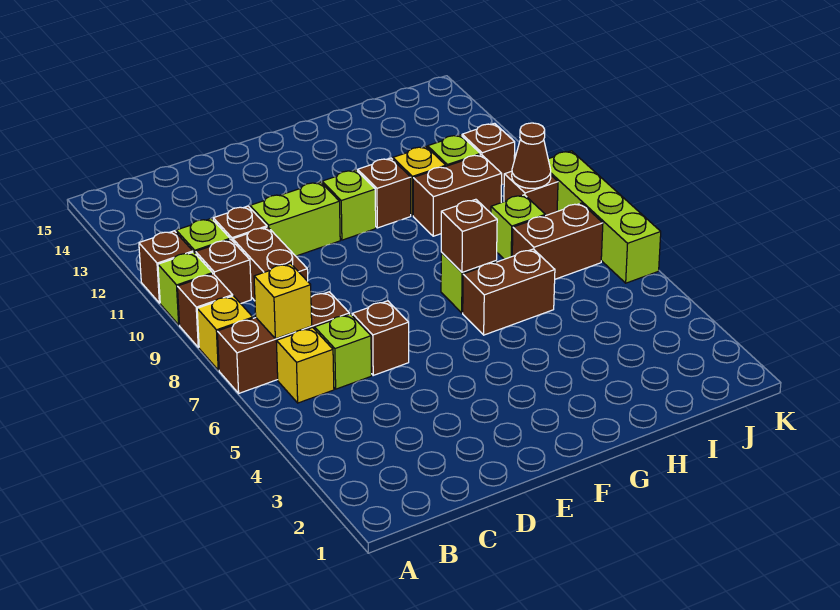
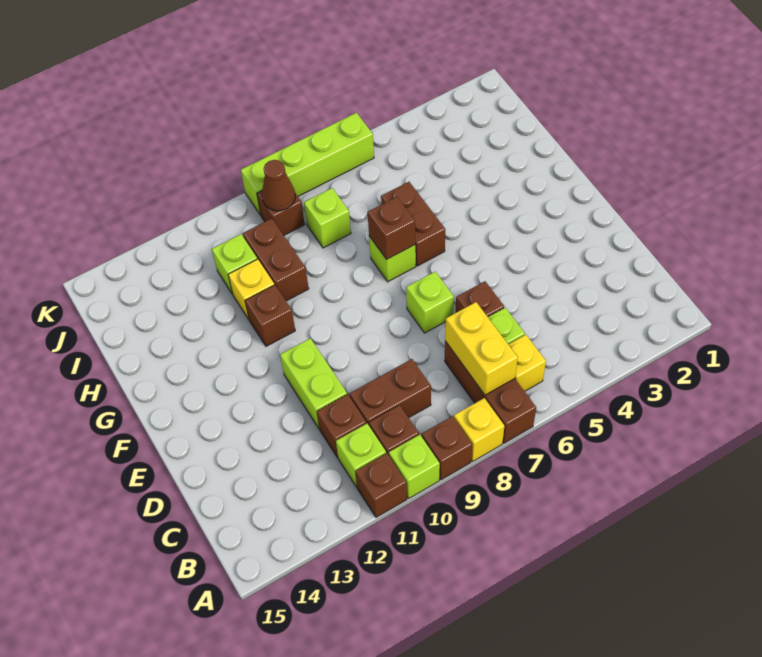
yellow brick B7 level 2 -> yellow brick B7:C7 level 2
lime brick F11 level 1 -> lime brick E7 level 1
brown brick I7:J7 level 1 -> none
brown brick J11 level 1 -> none

